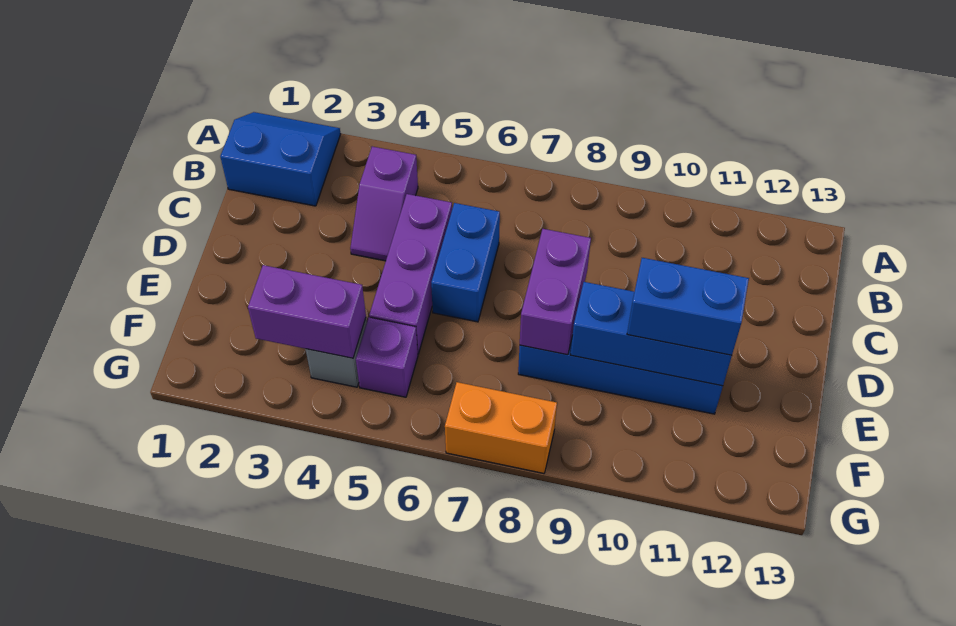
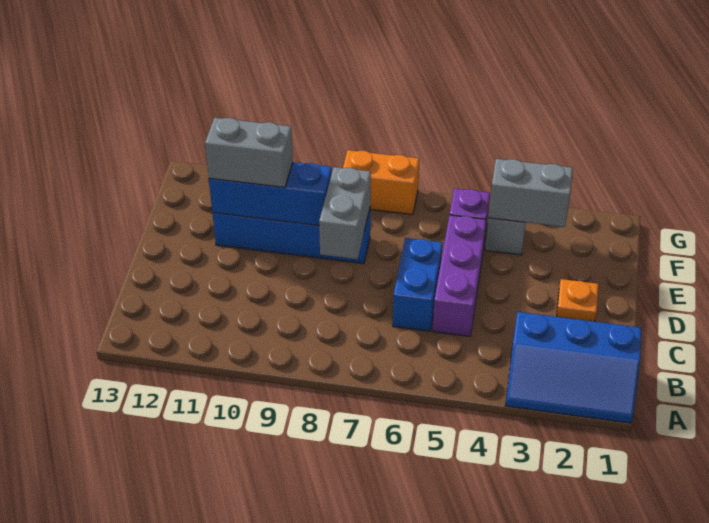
blue slope A1:B2 level 1 top B -> blue slope A1:B3 level 1 top B
purple slope B4:C4 level 1 top B -> none
none -> orange plate D2 level 1
purple brick D8:E8 level 2 -> grey brick D8:E8 level 2
blue brick E10:E11 level 3 -> grey brick E10:E11 level 3
purple brick F3:F4 level 2 -> grey brick F3:F4 level 2

